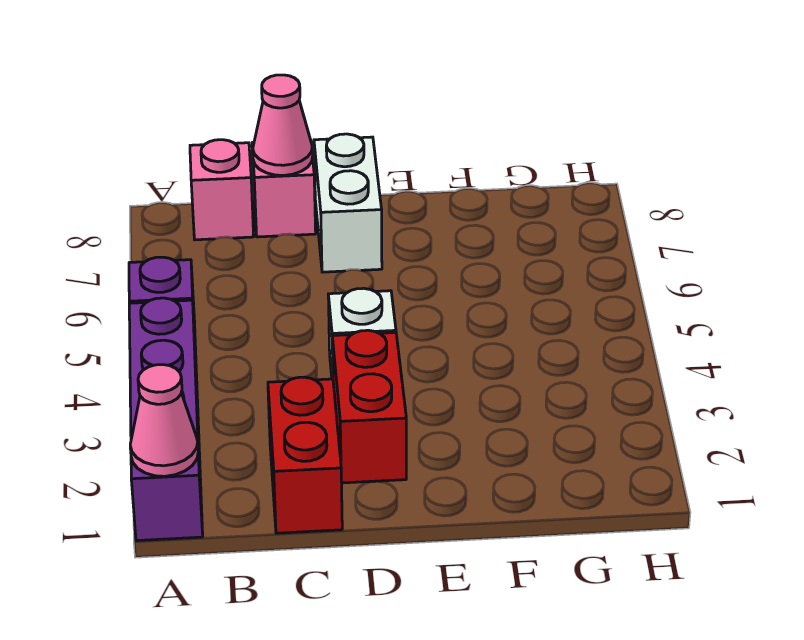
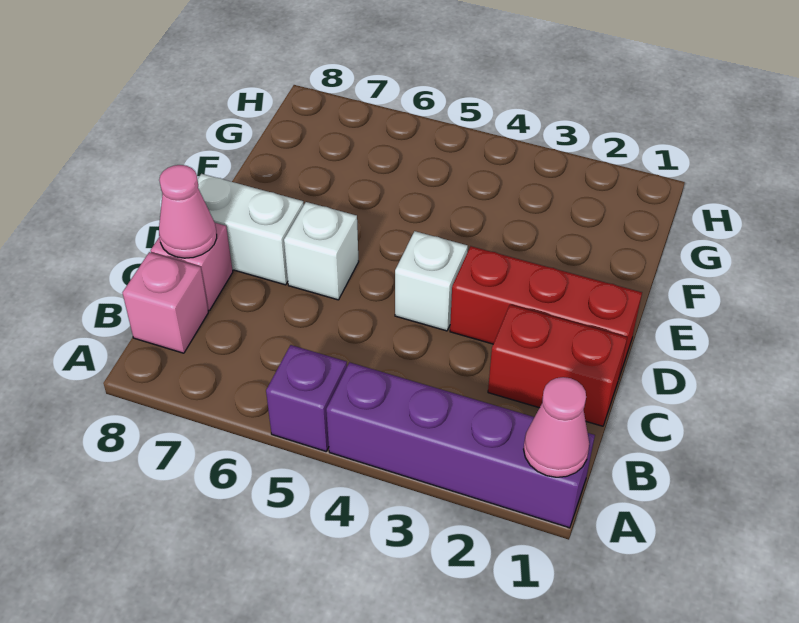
red brick D2:D3 level 1 -> red brick D1:D3 level 1
none -> white brick D6 level 1

